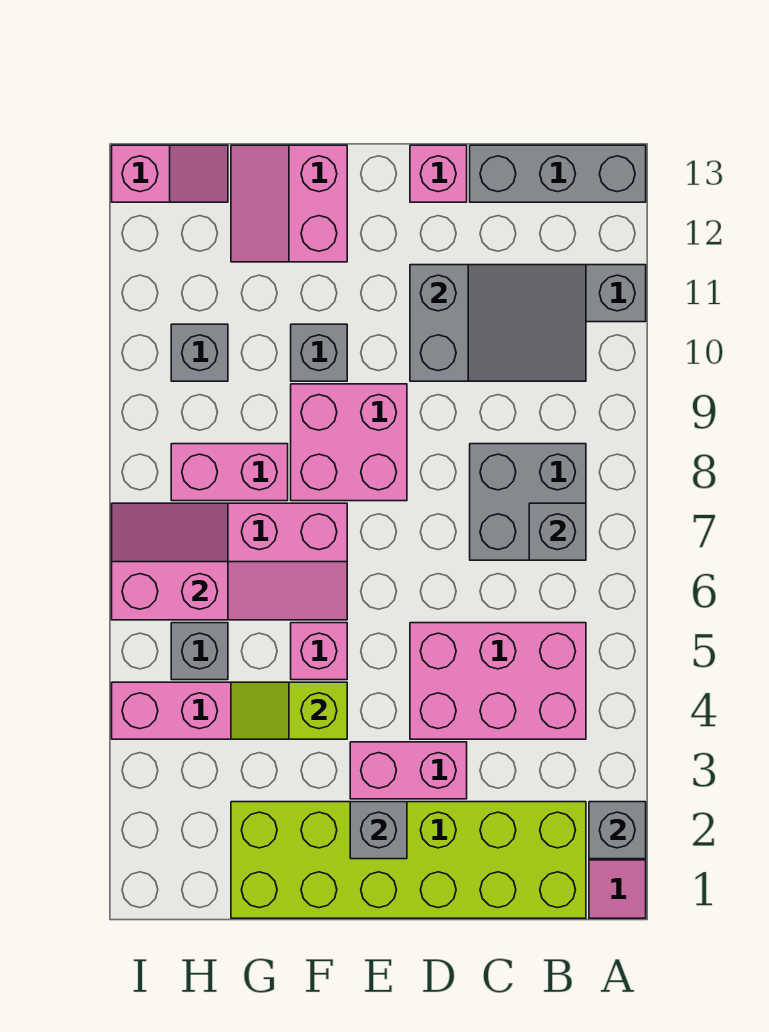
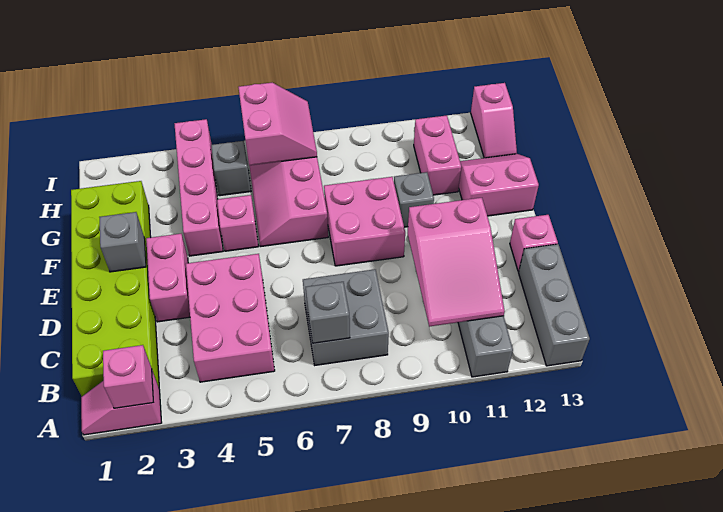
grey brick A2 level 2 -> pink brick A2 level 2
grey slope B10:D11 level 2 top D -> pink slope B10:D11 level 2 top D
lime slope F4:G4 level 2 top F -> none
pink brick G8:H8 level 1 -> pink brick G11:H11 level 1
grey brick H10 level 1 -> none

